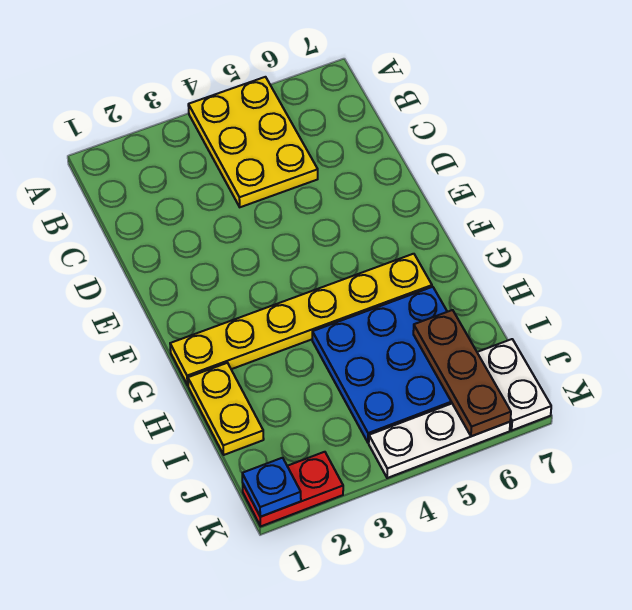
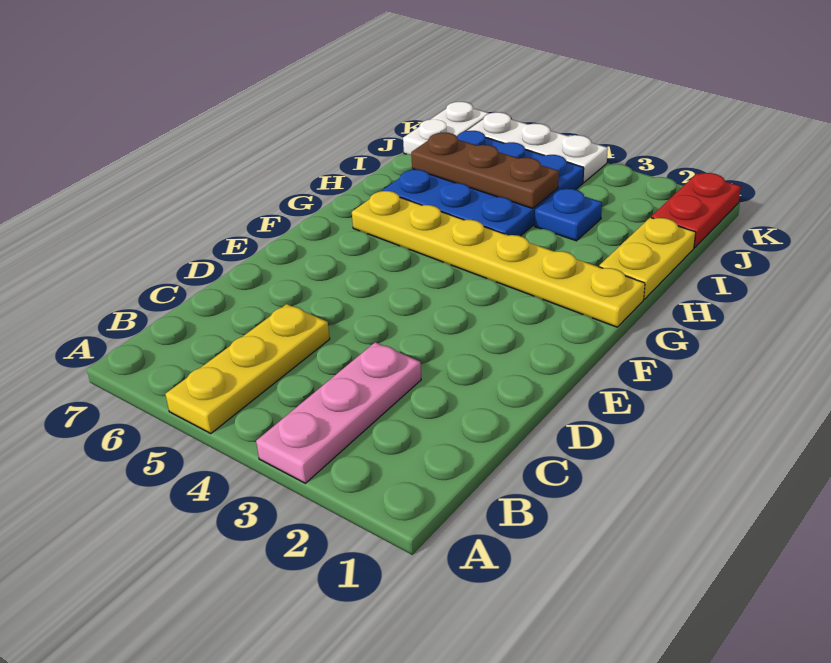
none -> pink plate A3:C3 level 1
yellow plate A4:C5 level 1 -> yellow plate A5:C5 level 1
brown plate I6:K6 level 2 -> brown plate I4:I6 level 2
red plate K1:K2 level 1 -> red plate J1:K1 level 1
blue plate K1 level 2 -> blue plate I3 level 1

